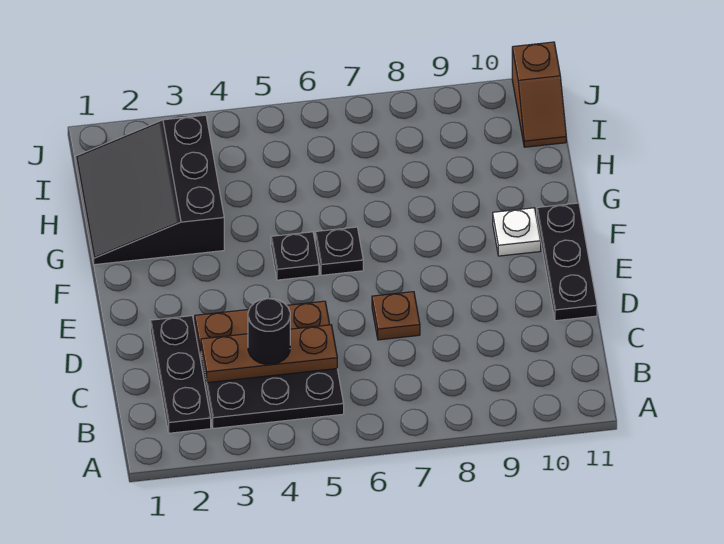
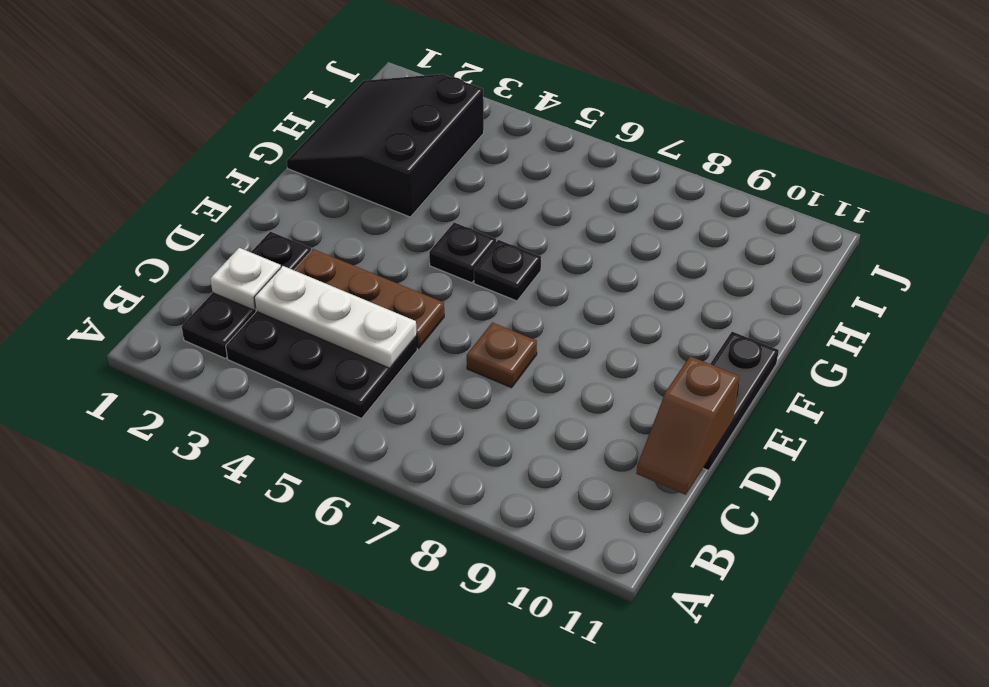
brown plate C3:C5 level 2 -> white plate C3:C5 level 2
black round brick C4 level 3 -> none
white plate F10 level 1 -> white plate C2 level 2
brown slope I11:J11 level 1 top J -> brown slope C11:D11 level 2 top D

